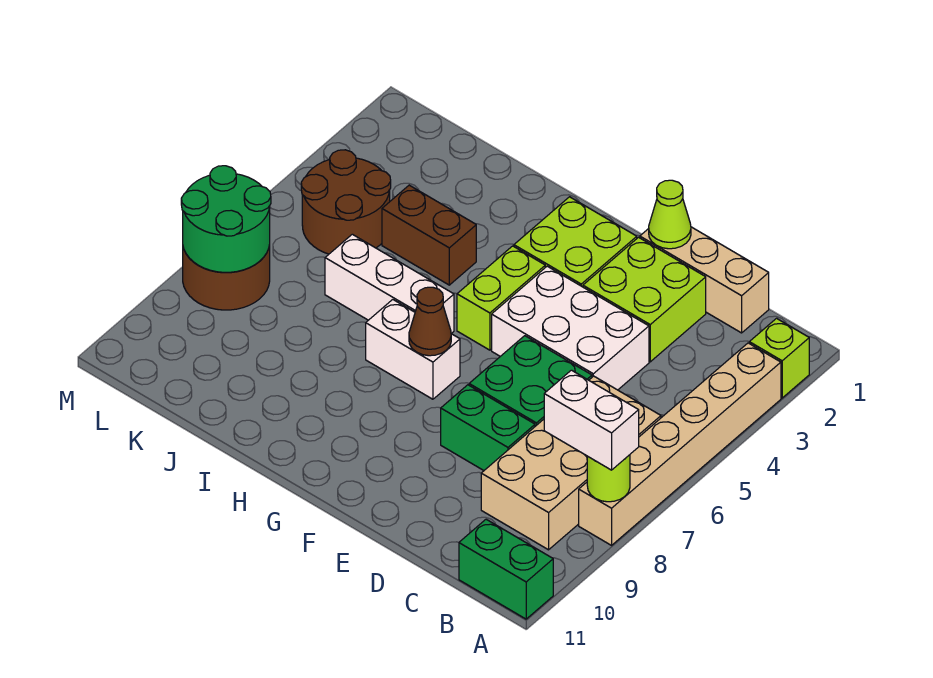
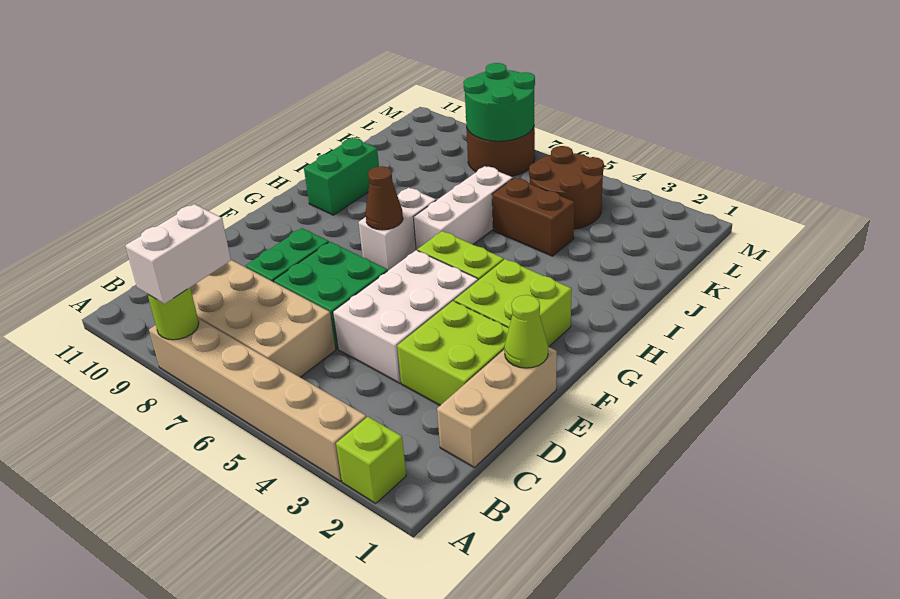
green brick A11:B11 level 1 -> green brick H10:I10 level 1
brown brick I4:J4 level 1 -> brown brick J4:J5 level 1

